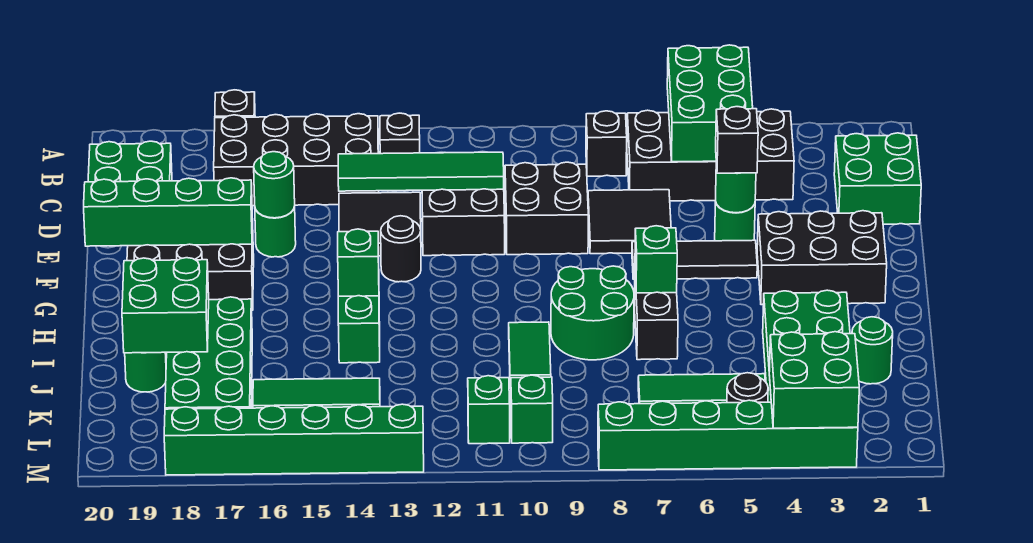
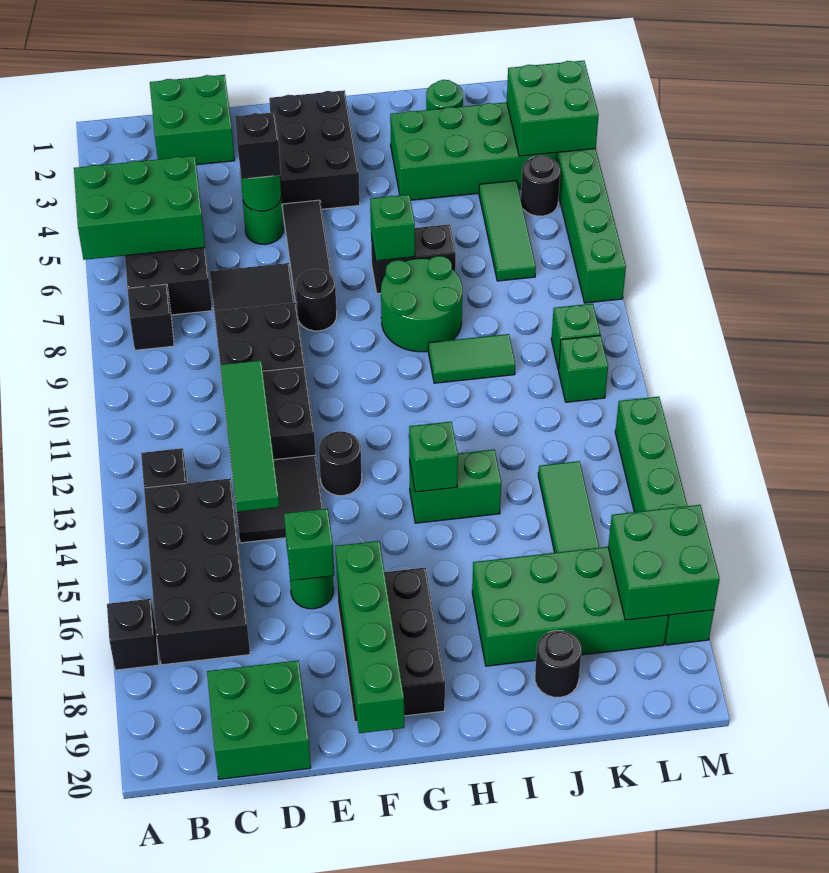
green round brick E16 level 2 -> green brick E16 level 2
none -> black round brick F8 level 1
green brick I18:J19 level 2 -> green brick L17:M18 level 2
green round brick J19 level 1 -> black round brick J19 level 1

